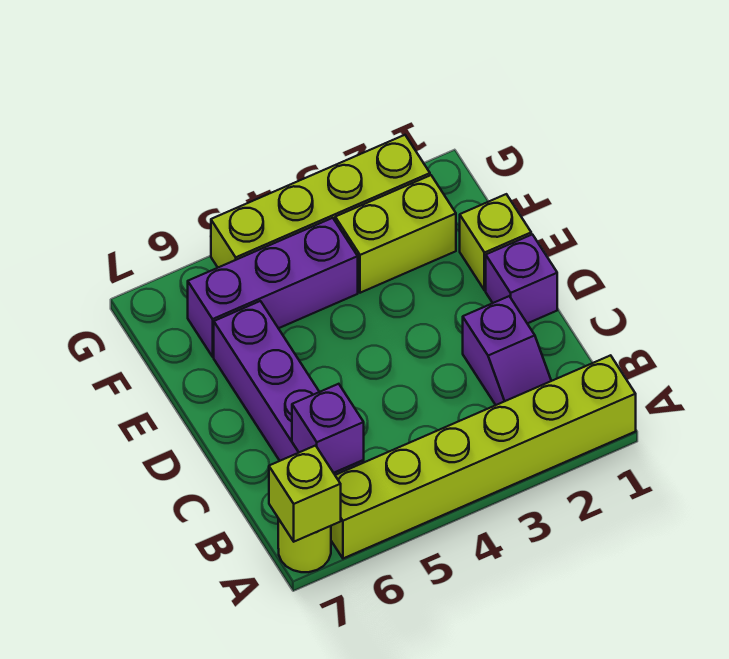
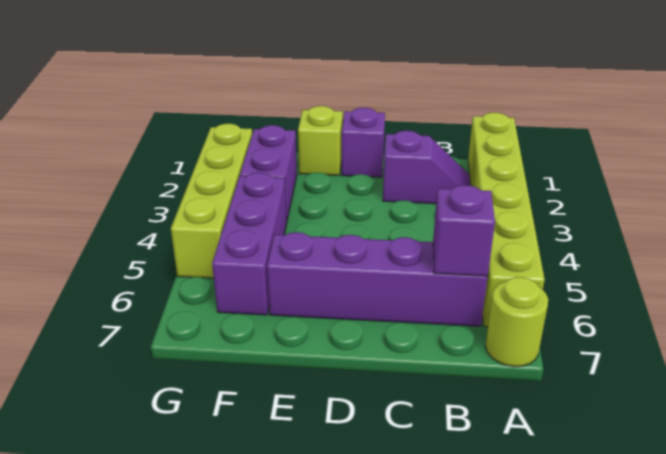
lime brick A7 level 2 -> none
lime brick F2:F3 level 1 -> purple brick F2:F3 level 1

